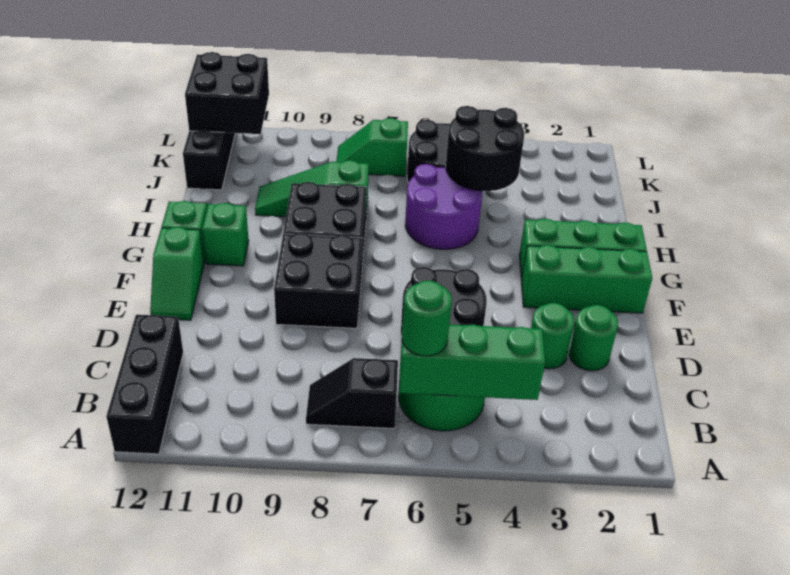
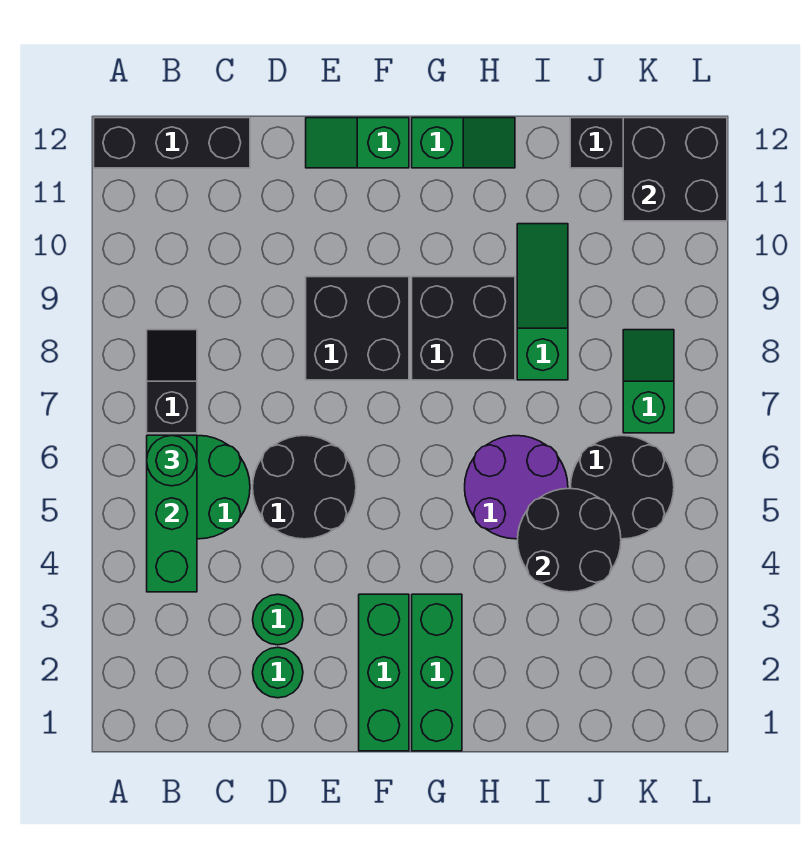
green brick G11 level 1 -> none

